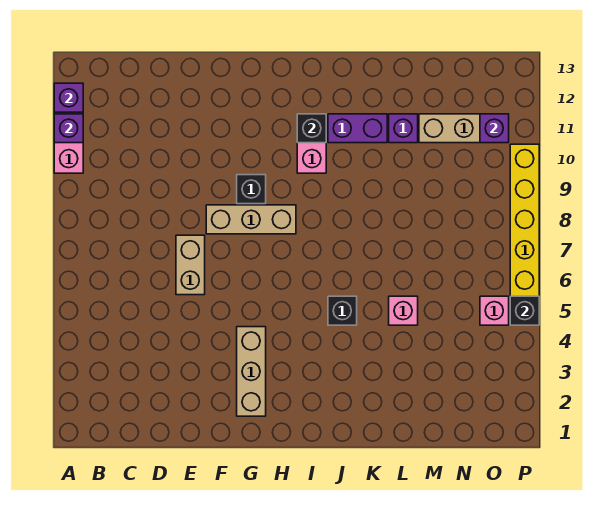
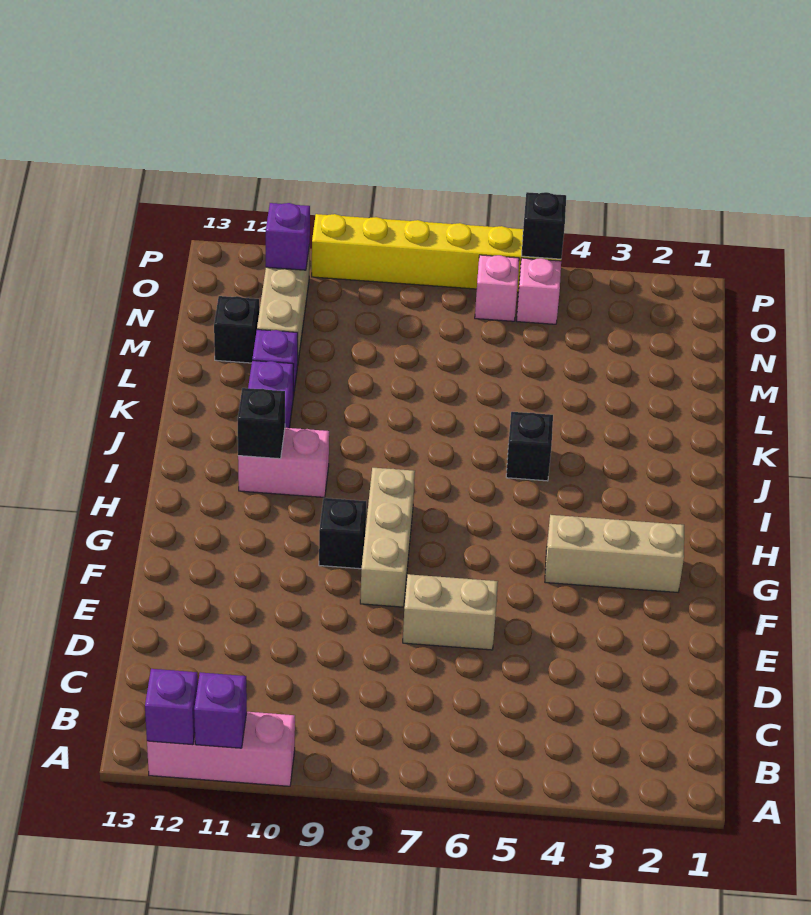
pink brick L5 level 1 -> pink brick O6 level 1
none -> black brick M12 level 1

